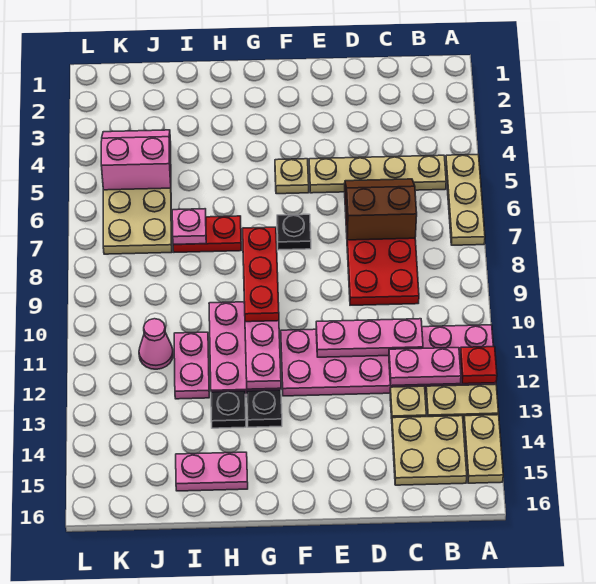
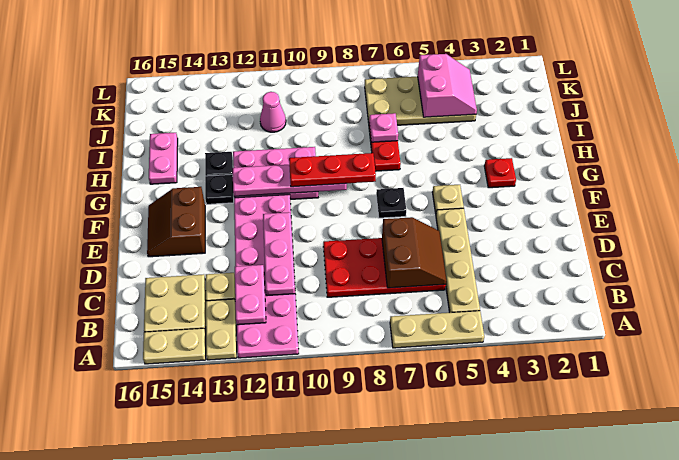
red plate A12 level 2 -> red plate G3 level 1
none -> brown slope E14:F15 level 1 top 14
pink plate I11:I12 level 1 -> none

